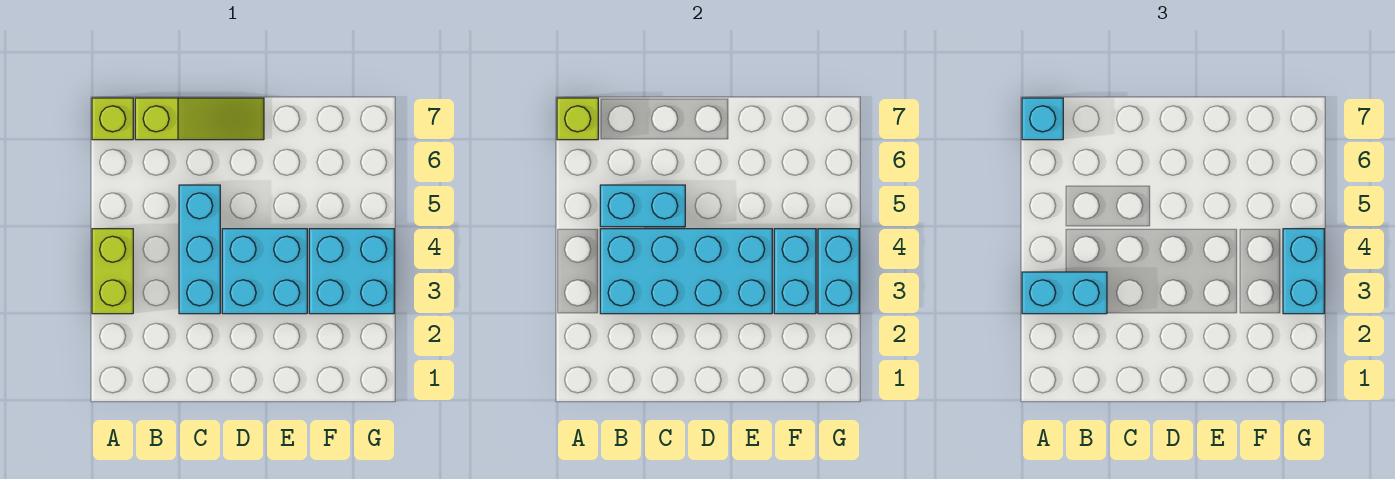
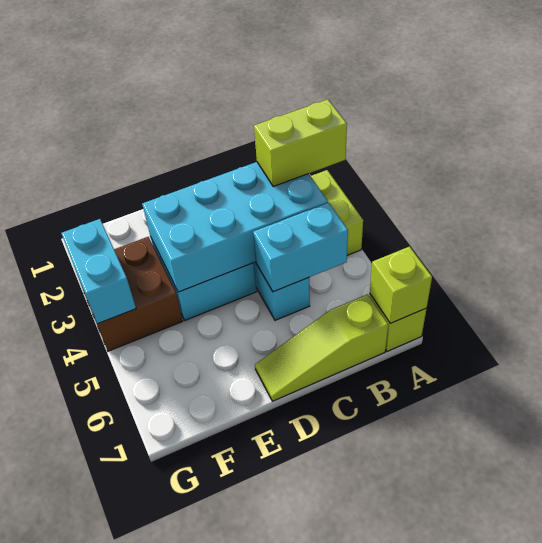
cyan brick A3:B3 level 3 -> lime brick A3:B3 level 3
cyan brick A7 level 3 -> none
cyan brick F3:G4 level 1 -> brown brick F3:G4 level 1
cyan brick F3:F4 level 2 -> none
cyan brick G3:G4 level 3 -> none

